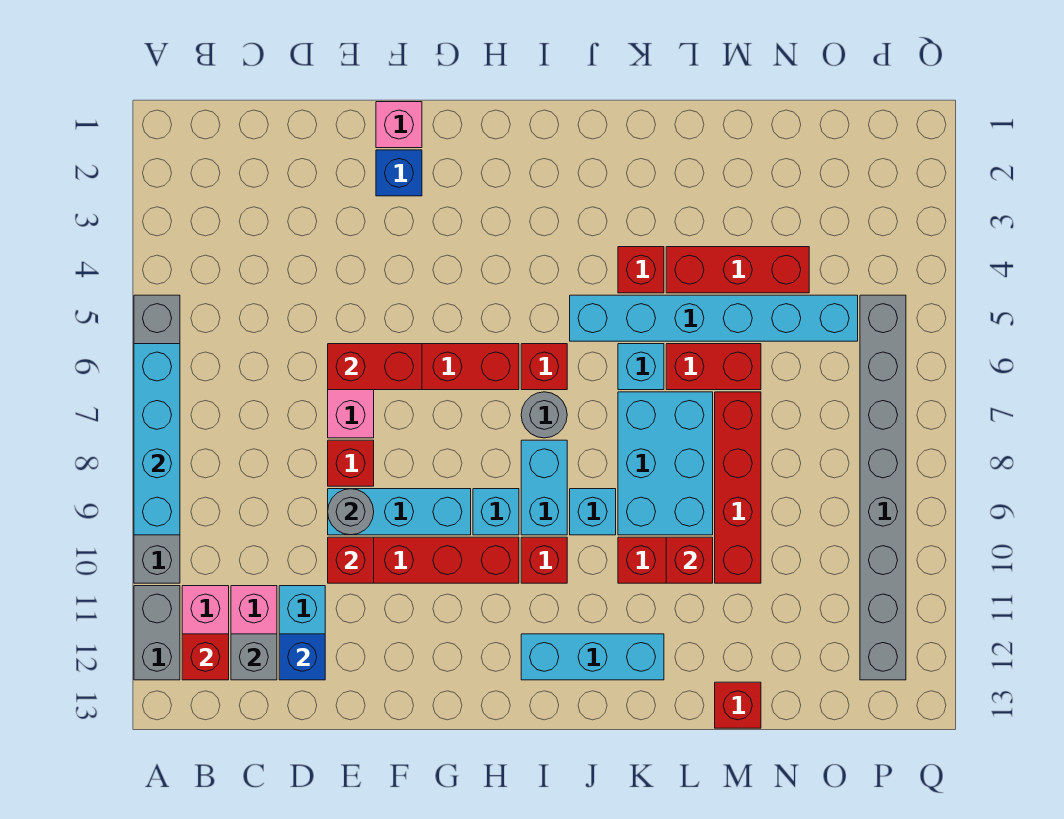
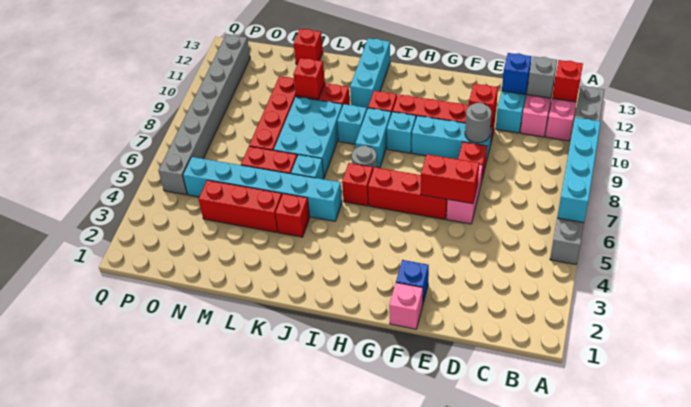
cyan brick I12:K12 level 1 -> cyan brick J11:J13 level 1

